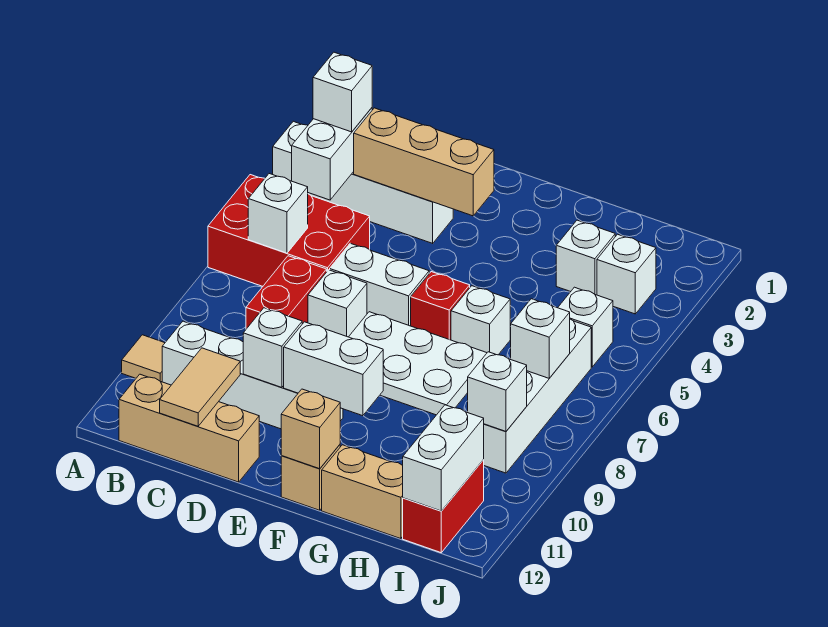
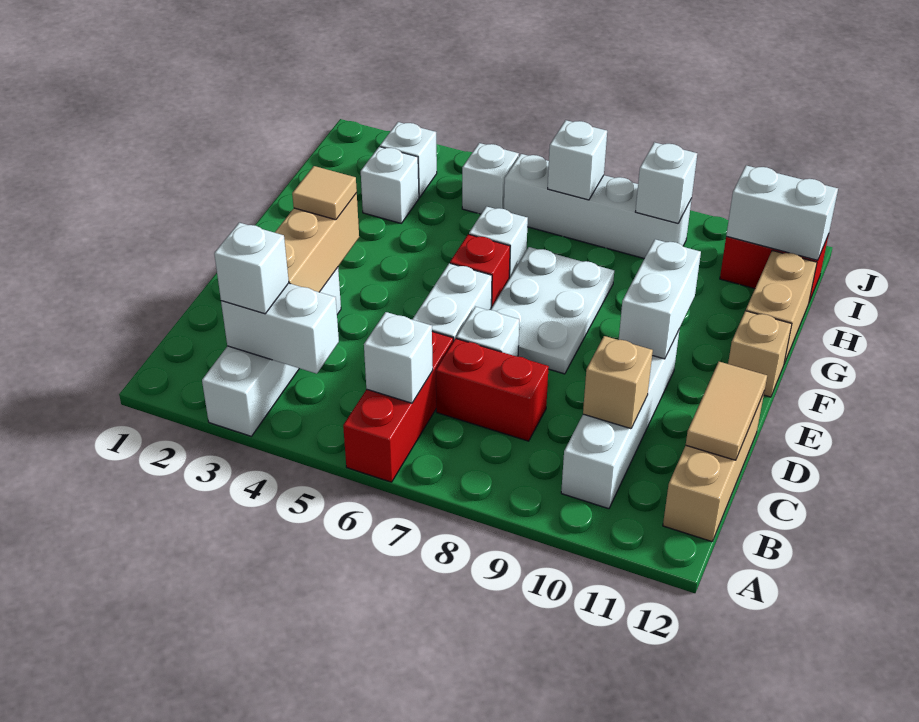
red brick A5:C6 level 1 -> red brick A6:C6 level 1
tan tile A10 level 1 -> tan tile E3 level 3
tan tile C11:C12 level 2 -> tan tile C12:D12 level 2
white brick D10 level 2 -> none
tan brick F12 level 2 -> tan brick C10 level 2

